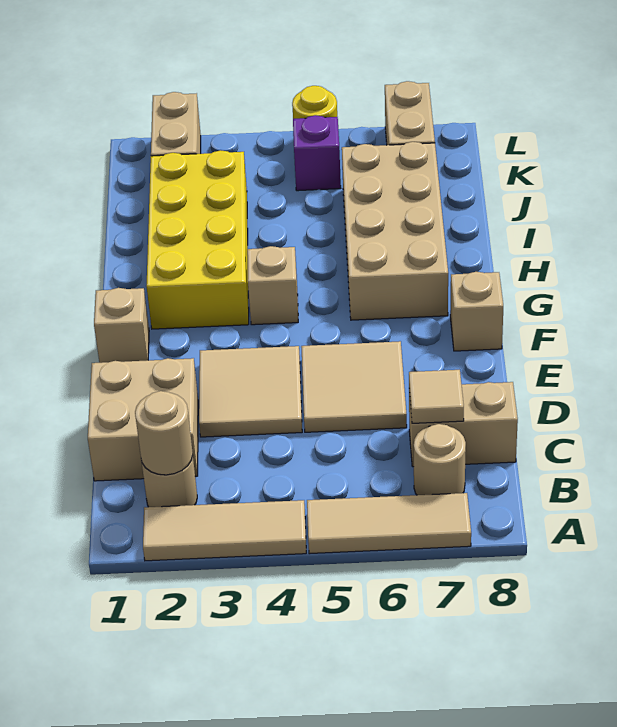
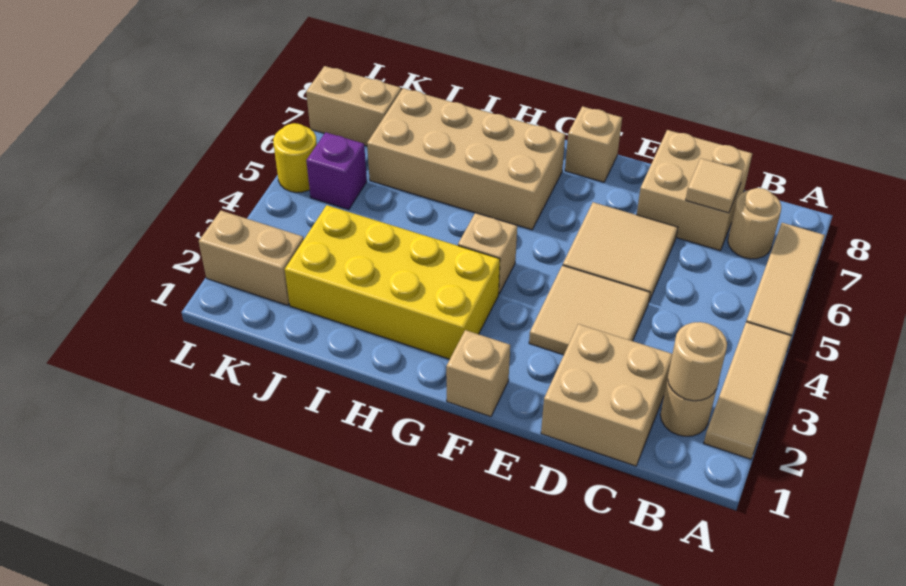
tan brick C7:C8 level 1 -> tan brick C7:D8 level 1

